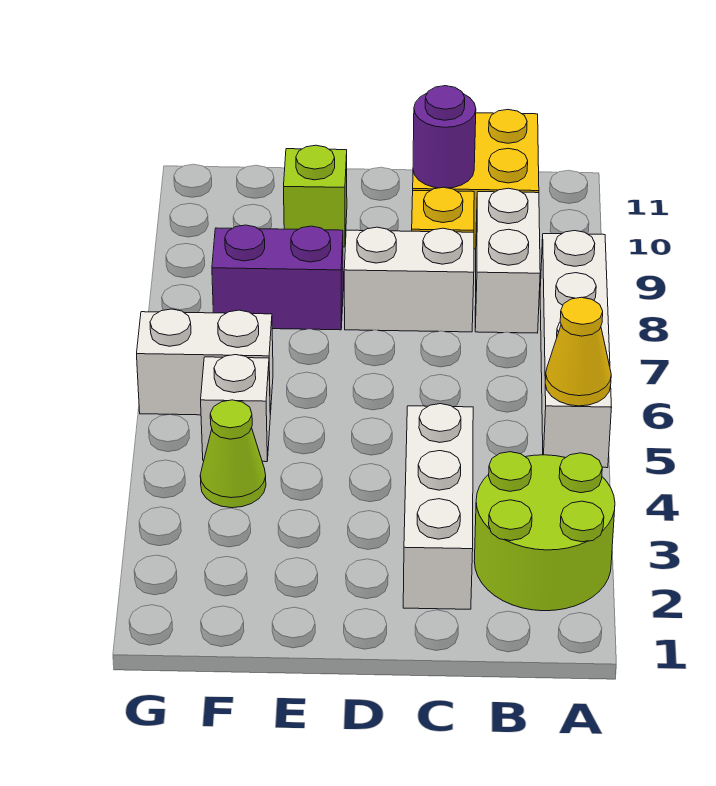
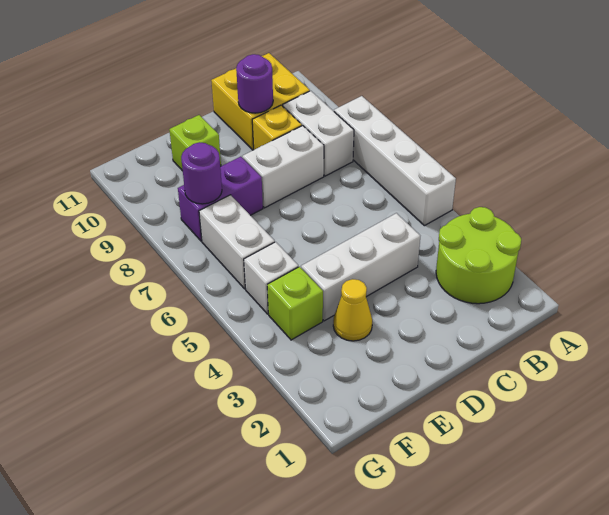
yellow cone A5 level 2 -> yellow cone E3 level 1
white brick C2:C4 level 1 -> white brick C4:E4 level 1
lime cone F4 level 1 -> lime brick F4 level 1
white brick F6:G6 level 1 -> white brick F6:F7 level 1
none -> purple round brick F8 level 2

